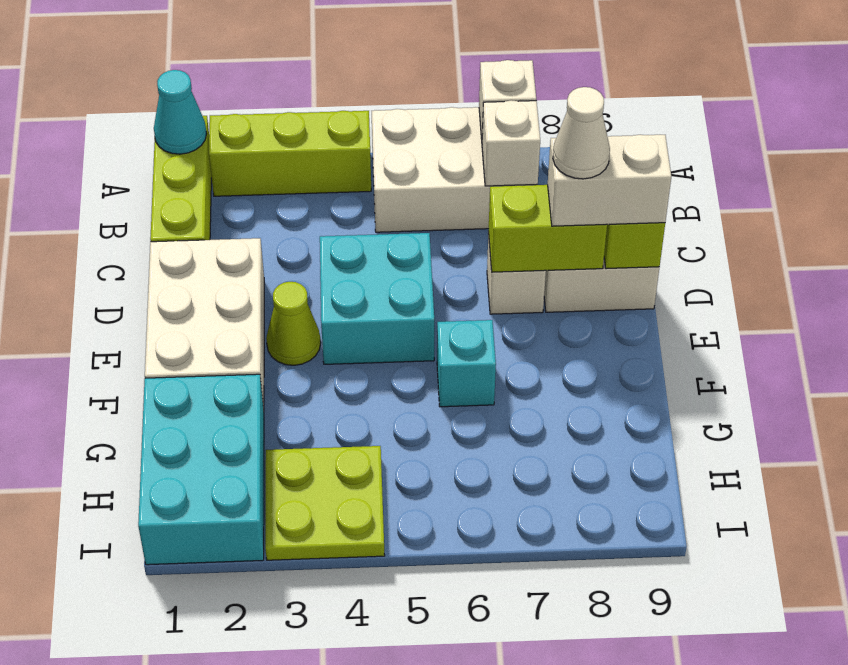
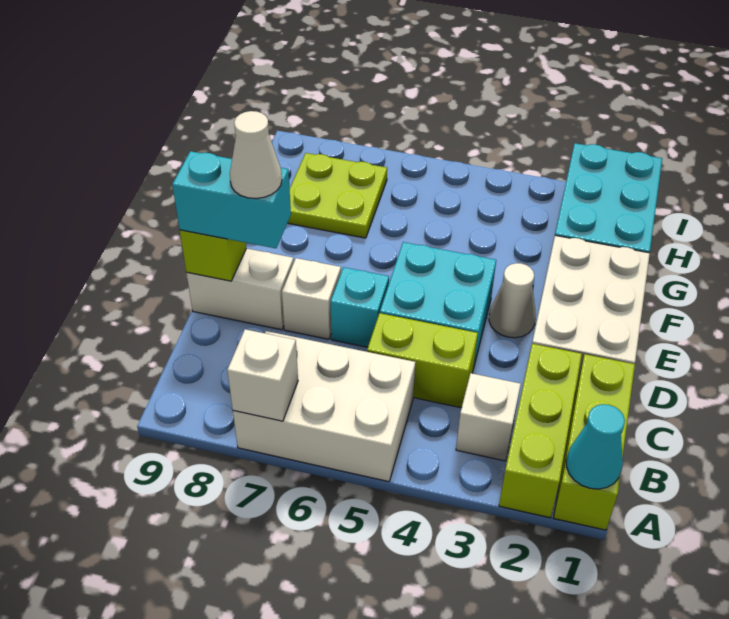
lime brick A2:A4 level 1 -> lime brick A2:C2 level 1
white brick B7 level 2 -> white brick B3 level 1
lime brick D7:D8 level 2 -> lime brick C4:C5 level 1
white brick D8:D9 level 3 -> cyan brick D8:D9 level 3
lime cone E3 level 1 -> white cone E3 level 1
cyan brick F6 level 1 -> cyan brick D6 level 1
lime plate H3:I4 level 1 -> lime plate G7:H8 level 1

